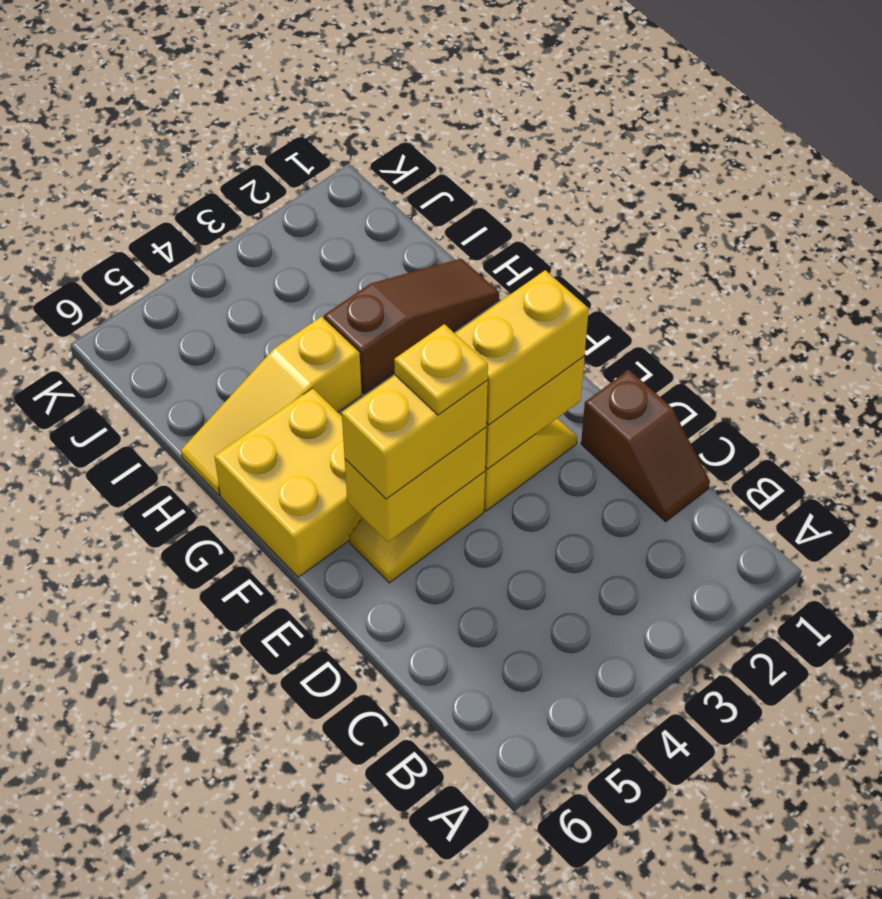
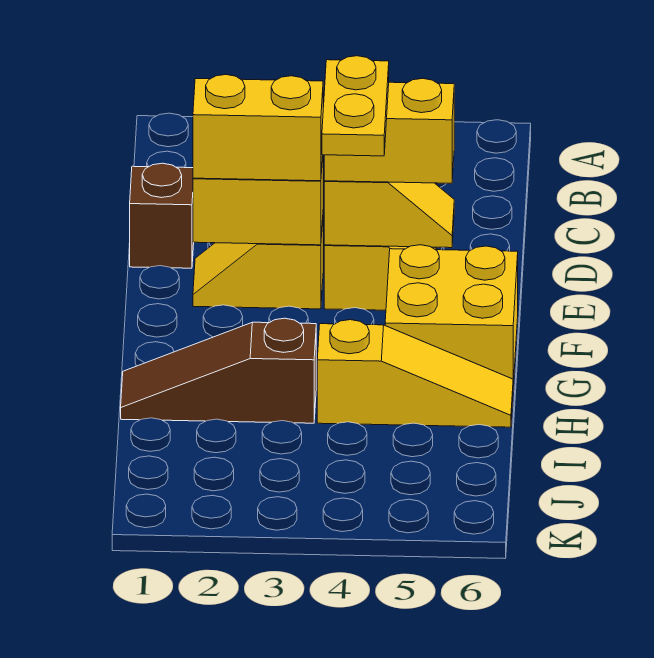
yellow brick E4:E5 level 2 -> yellow slope E4:E5 level 2 top 4
yellow plate E4 level 4 -> yellow plate E4:F4 level 4

